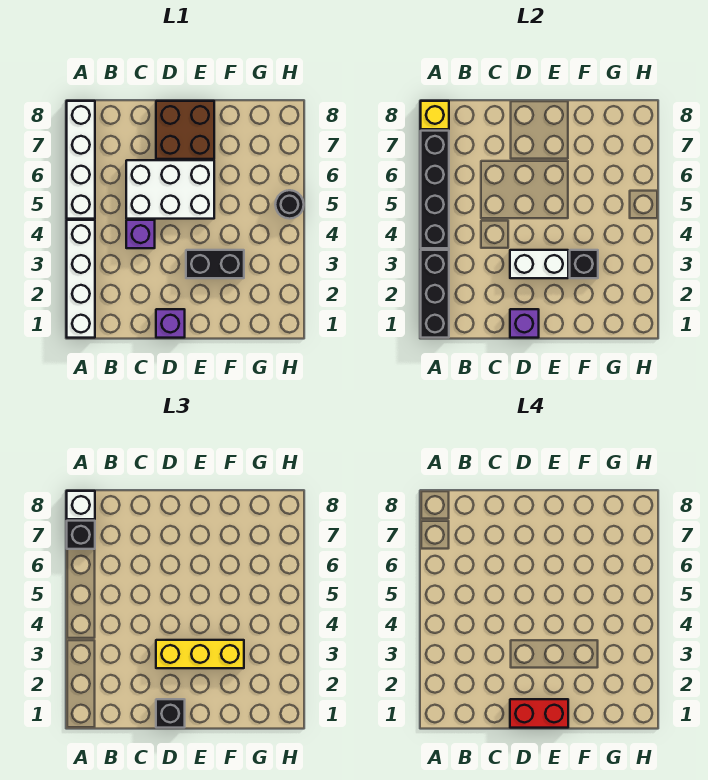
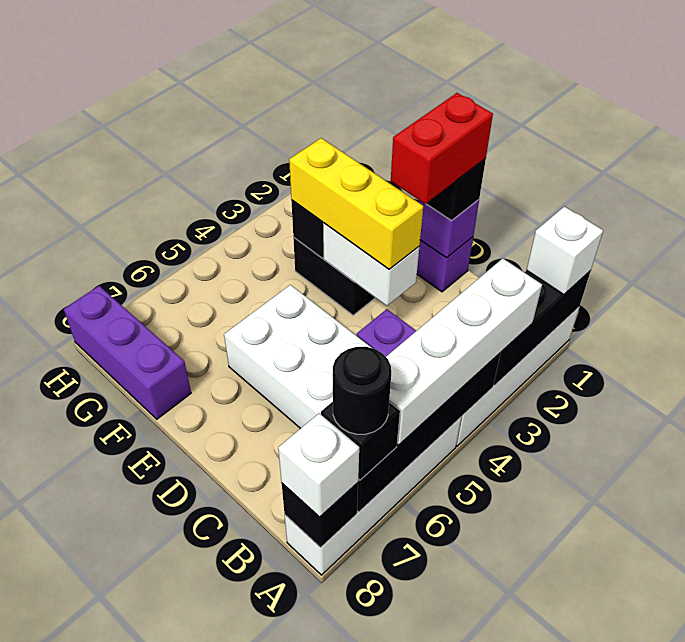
none -> white brick A1 level 3
none -> white brick A3:A6 level 3
yellow brick A8 level 2 -> black brick A8 level 2
red brick D1:E1 level 4 -> red brick D1:D2 level 4
brown brick D7:E8 level 1 -> none
none -> purple brick F8:H8 level 1
black round brick H5 level 1 -> black round brick A7 level 4

